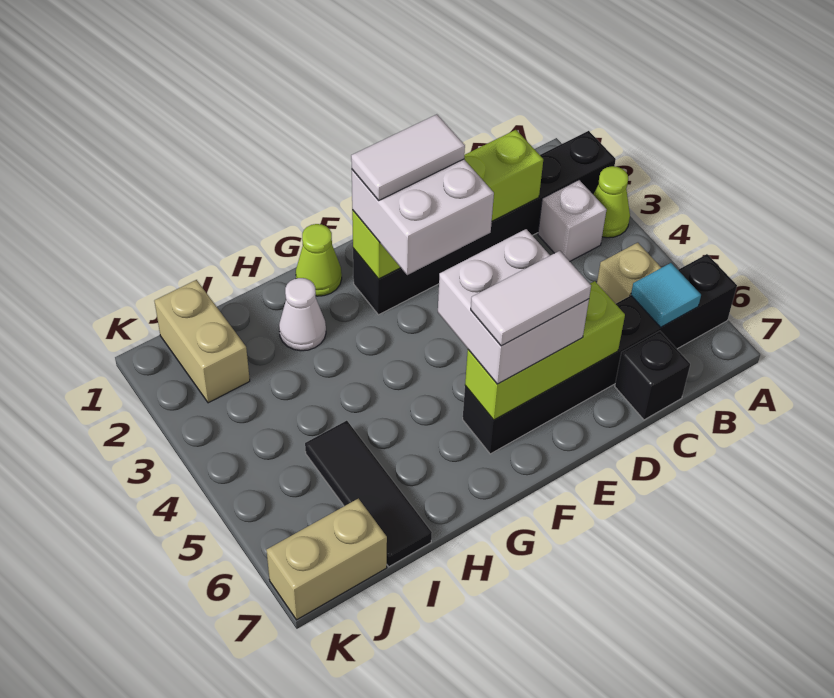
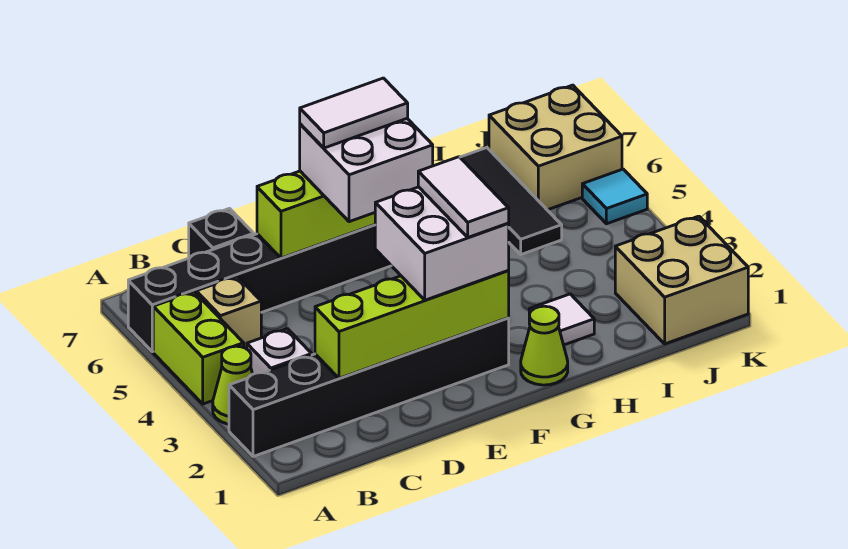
none -> lime brick A4:A5 level 1
cyan tile B6 level 2 -> cyan tile K5 level 1
white tile E2:F2 level 4 -> white tile F2:F3 level 4
white cone H2 level 1 -> white tile H2 level 1
tan brick J1:J2 level 1 -> tan brick J1:K2 level 1
tan brick J7:K7 level 1 -> tan brick J6:K7 level 1

